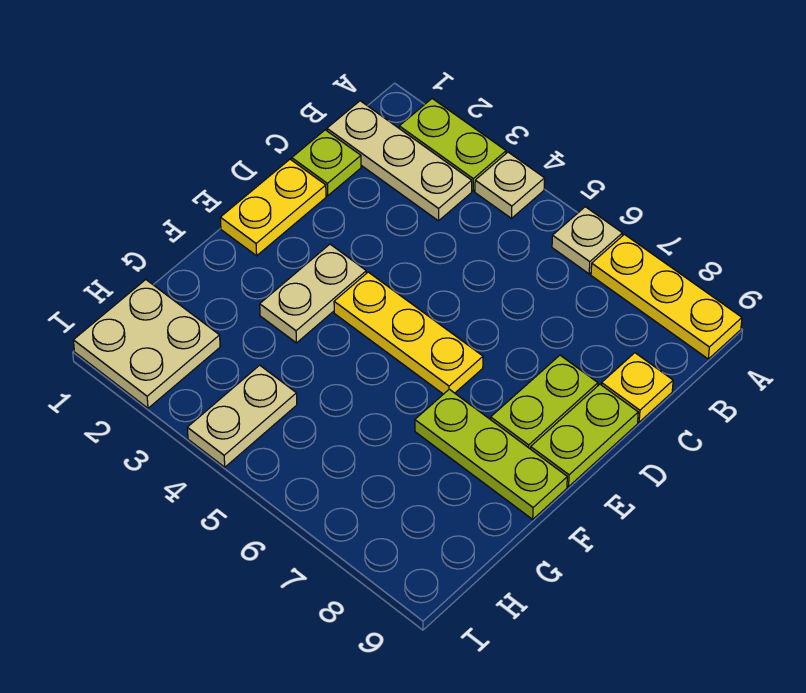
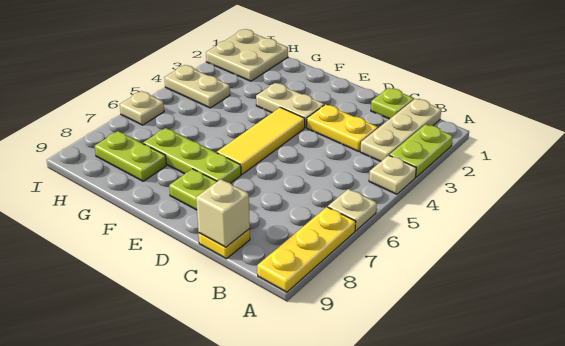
none -> tan brick C9 level 2
yellow plate D1:E1 level 1 -> yellow plate C3:D3 level 1
lime plate D9:E9 level 1 -> lime plate G8:H8 level 1
yellow plate E4:E6 level 1 -> yellow tile E4:E6 level 1
lime plate F7:F9 level 1 -> lime plate E7:G7 level 1
none -> tan plate I6 level 1

